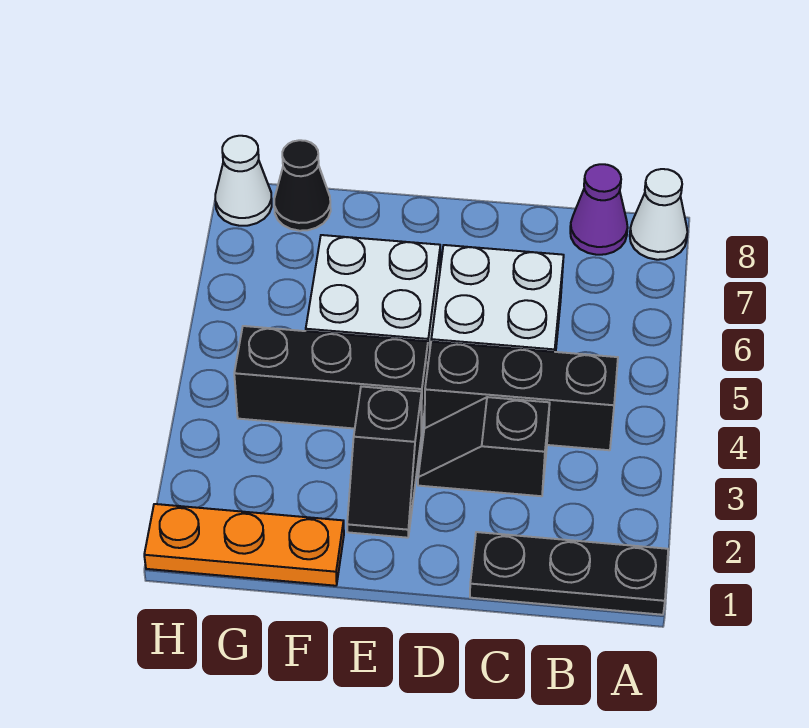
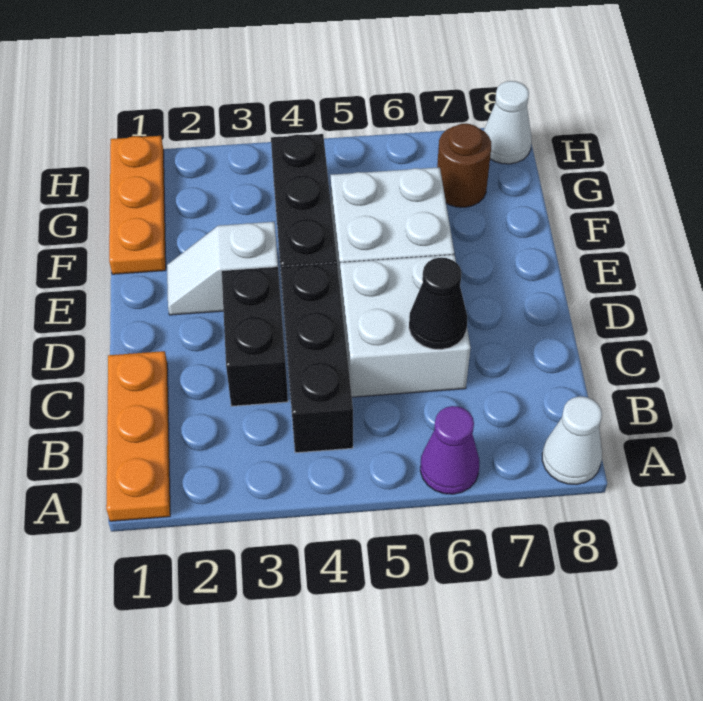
black plate A1:C1 level 1 -> orange plate A1:C1 level 1
purple cone B8 level 1 -> purple cone A6 level 1
black slope C3:D3 level 1 top C -> black brick C3:D3 level 1
black slope E2:E3 level 1 top 3 -> white slope E2:E3 level 1 top 3
none -> brown round brick G7 level 1
black cone G8 level 1 -> black cone C6 level 2

